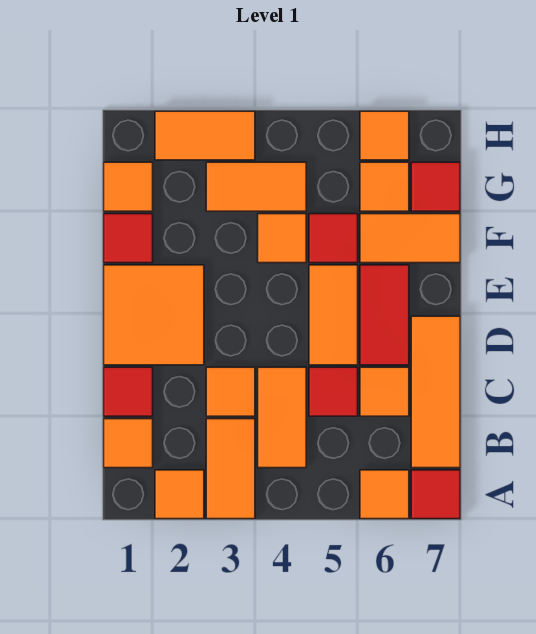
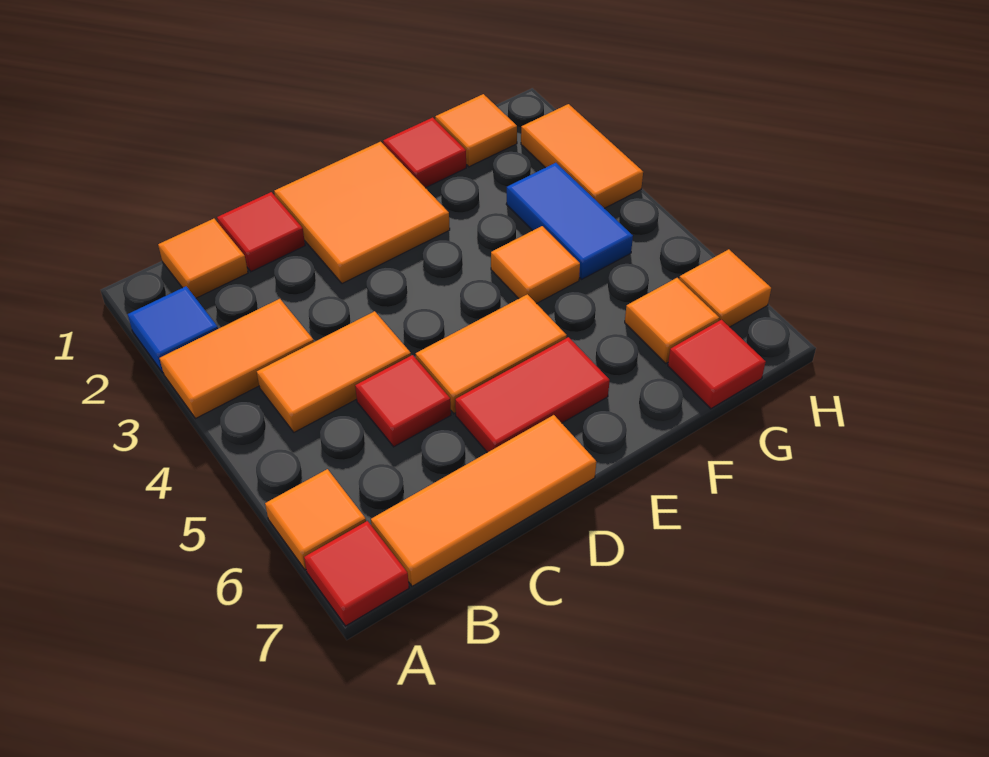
orange tile A2 level 1 -> blue tile A2 level 1
orange tile C3 level 1 -> none
orange tile C6 level 1 -> none
red tile F5 level 1 -> none
orange tile F6:F7 level 1 -> none
orange tile G3:G4 level 1 -> blue tile G3:G4 level 1

